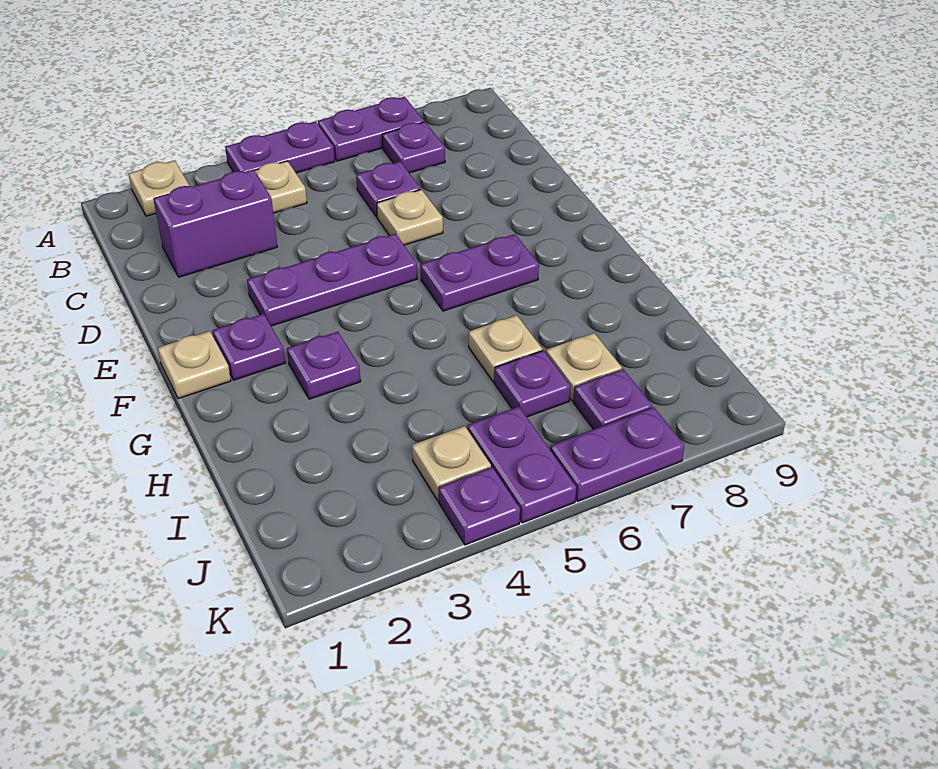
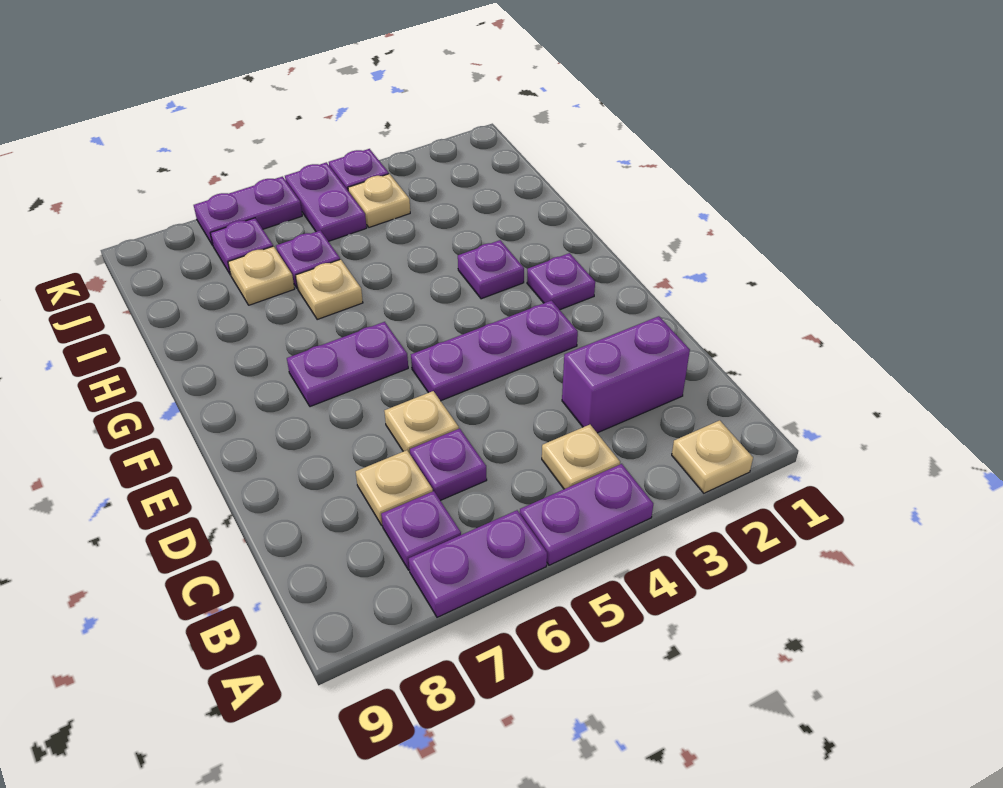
tan plate F1 level 1 -> tan plate C7 level 1

